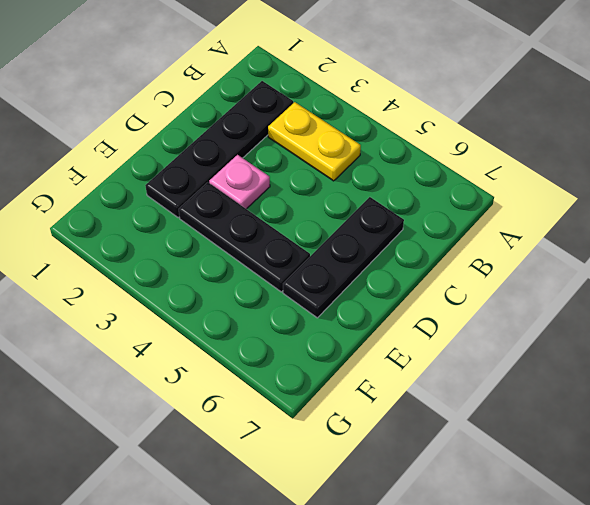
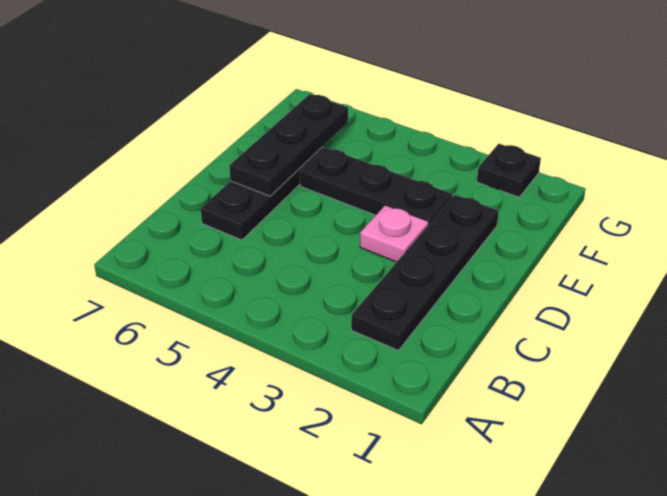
yellow plate B3:B4 level 1 -> none
none -> black plate D6:F6 level 2
none -> black plate G2 level 1

